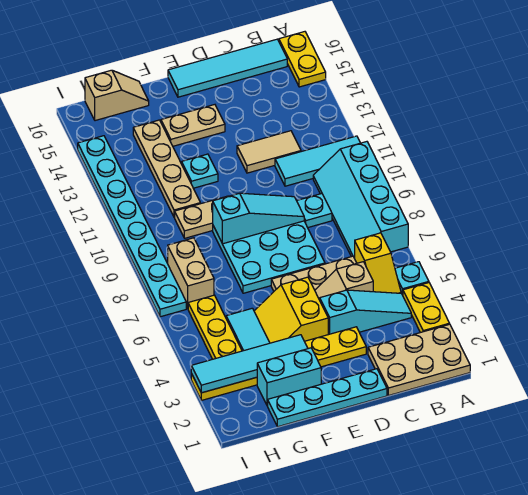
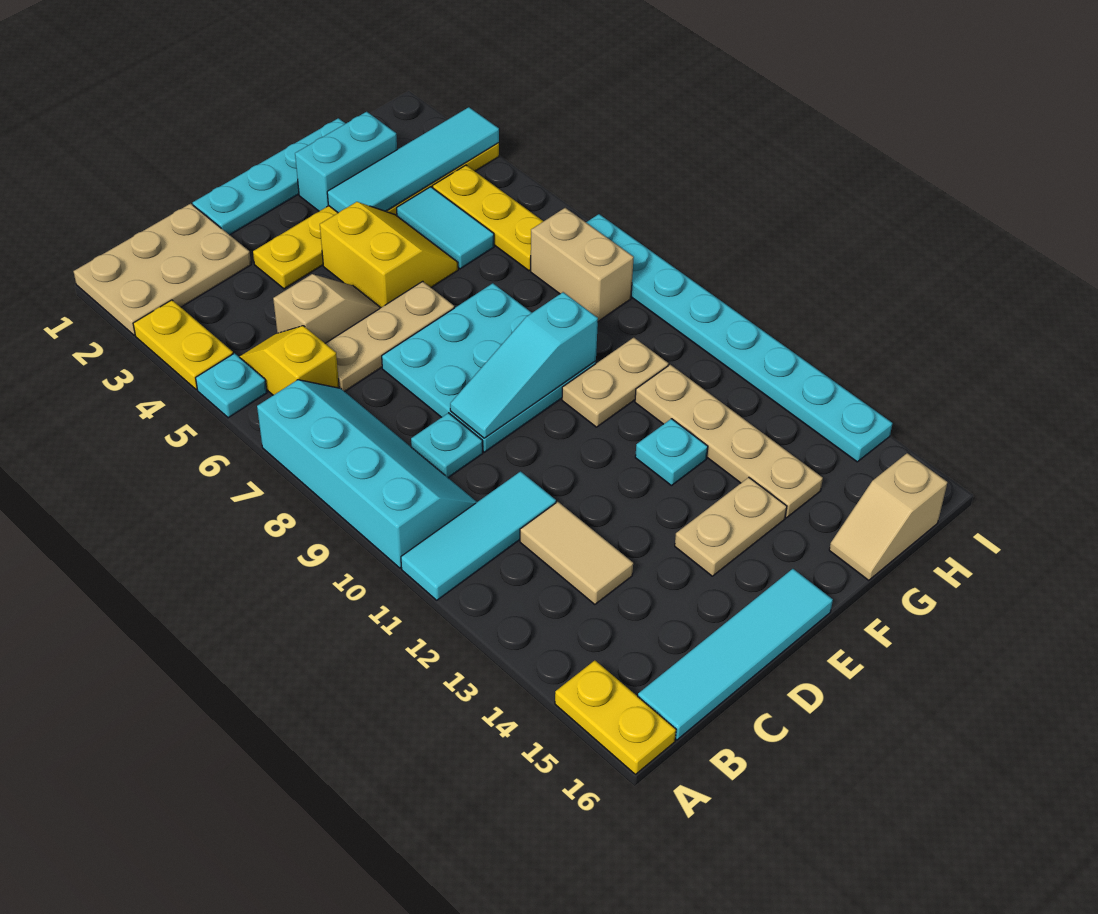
cyan slope B4:D4 level 1 top D -> none
tan tile C12:D12 level 1 -> tan tile C12:C13 level 1

